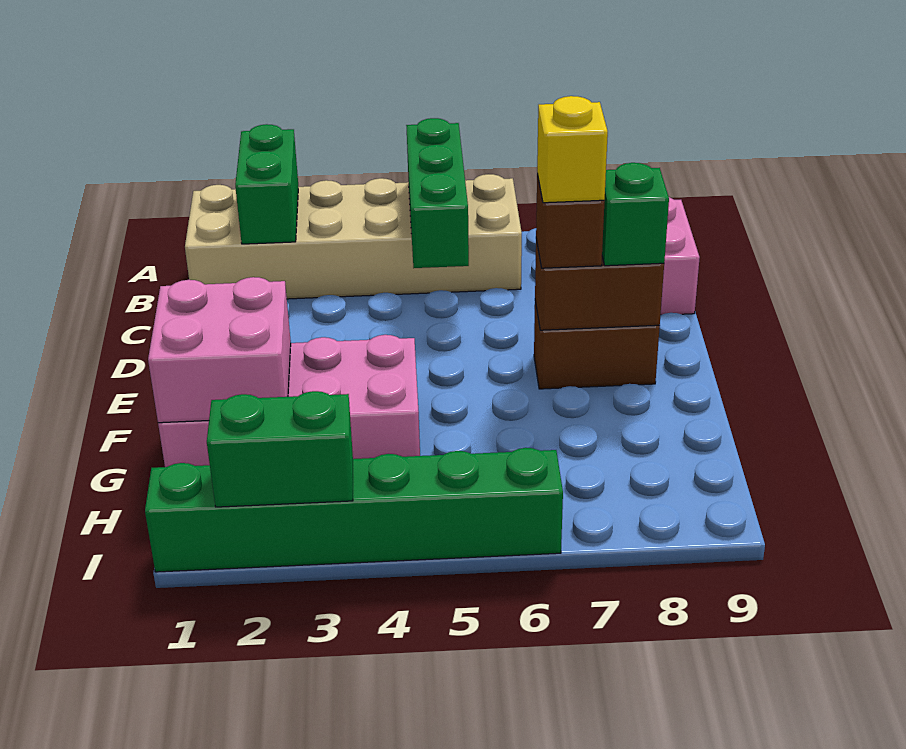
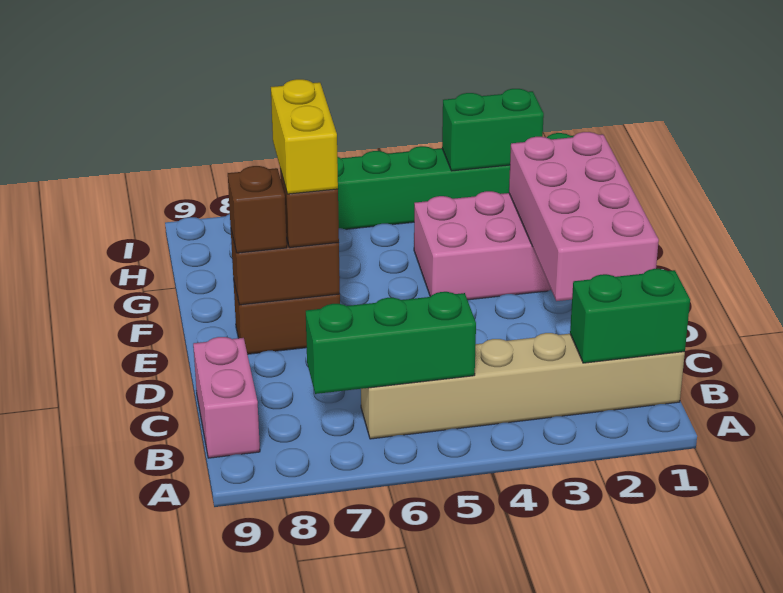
tan brick A1:B6 level 1 -> tan brick B1:B6 level 1
green brick A2:B2 level 2 -> green brick B1:B2 level 2
green brick A5:C5 level 2 -> green brick B5:B7 level 2
yellow brick E7 level 4 -> yellow brick E7:F7 level 4
green brick E8 level 3 -> brown brick E8 level 3
pink brick F1:G2 level 2 -> pink brick D1:G2 level 2

